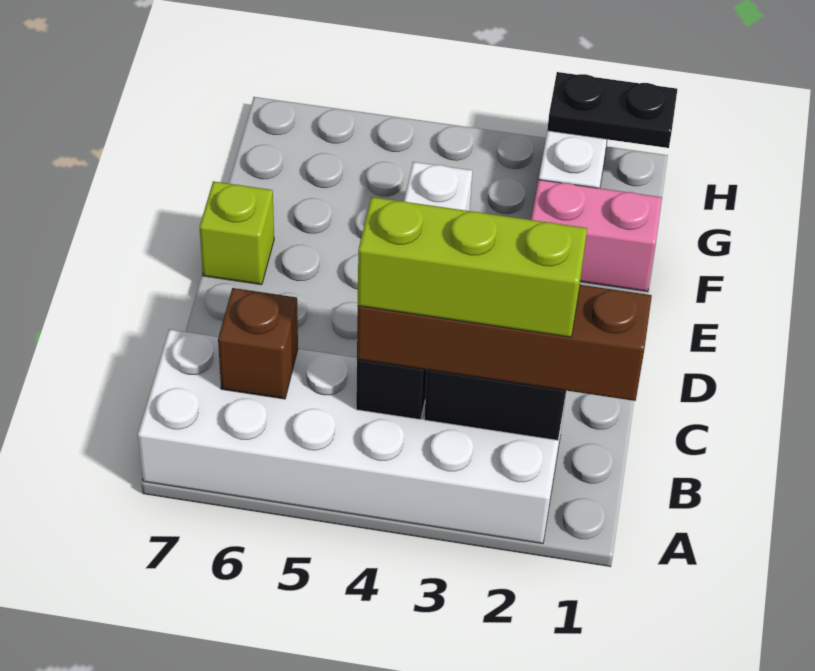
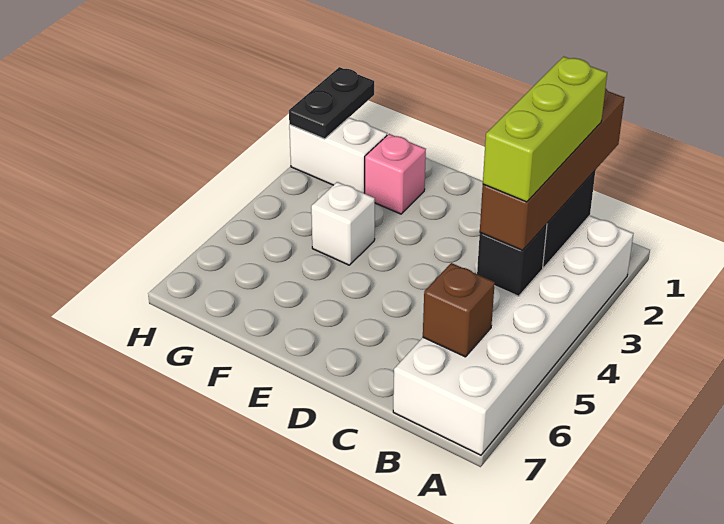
lime brick E7 level 1 -> none
pink brick F1:F2 level 1 -> pink brick F2 level 1

